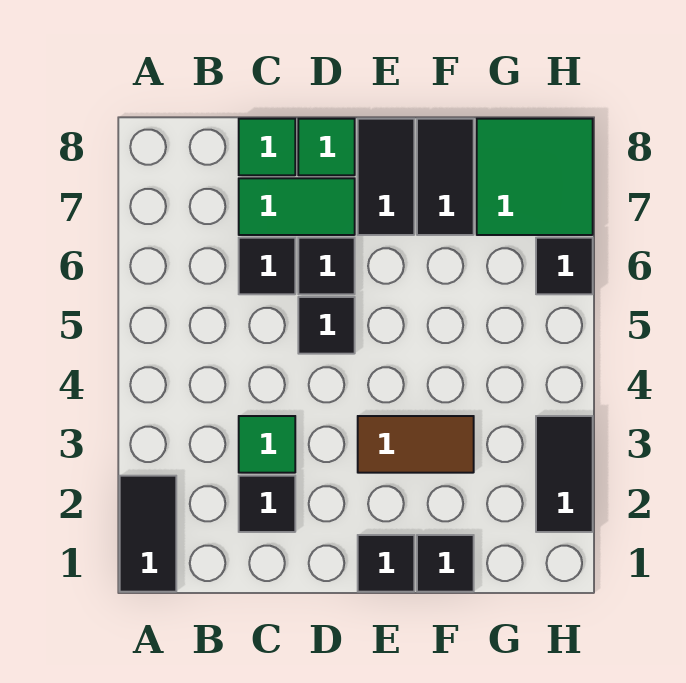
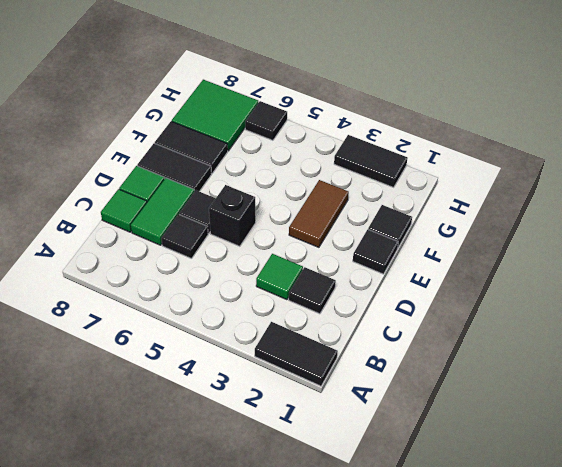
black tile D5 level 1 -> black brick D5 level 1

